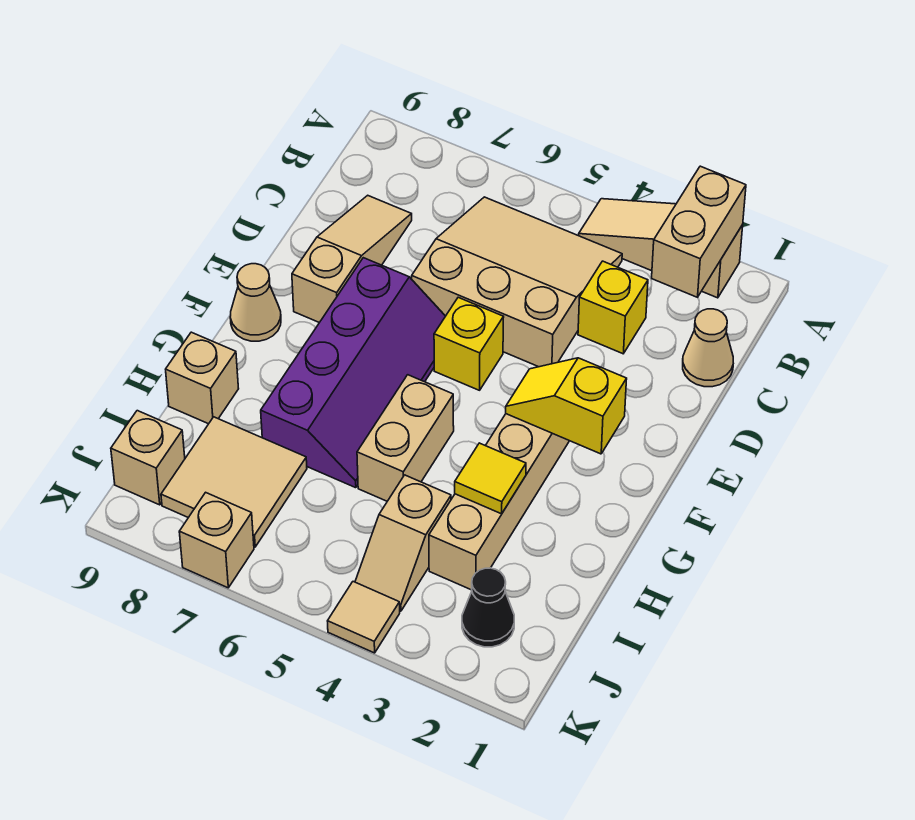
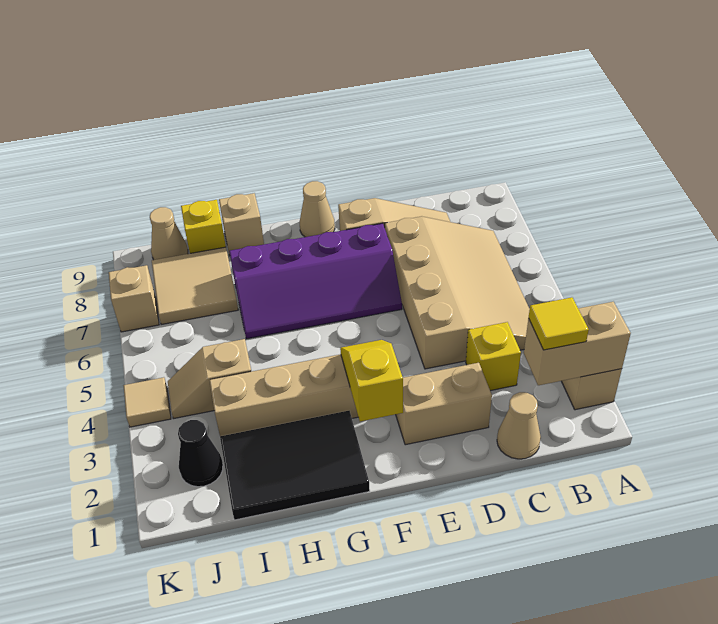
tan slope B4:D6 level 1 top D -> tan slope B4:D7 level 1 top D
yellow brick E5 level 1 -> yellow brick I9 level 1
none -> black tile G1:I2 level 1
tan brick G5:H5 level 1 -> tan brick D2:E2 level 1
yellow tile H3 level 2 -> yellow tile B2 level 3
tan brick J9 level 1 -> tan cone J9 level 1

